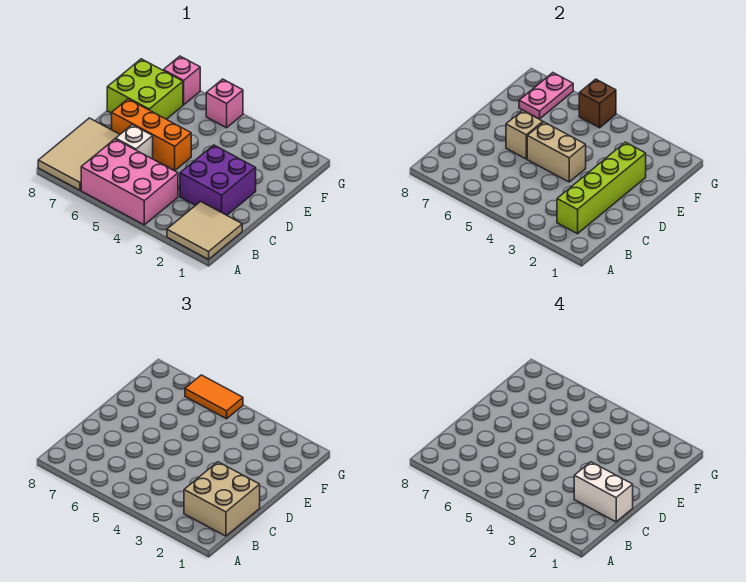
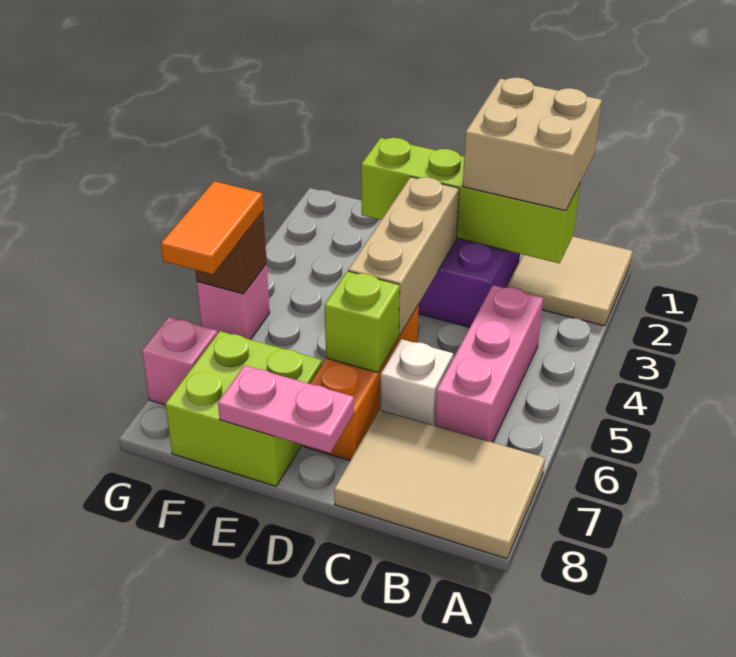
pink brick A4:B6 level 1 -> pink brick B4:B6 level 1
white brick C1:C2 level 4 -> none
tan brick D4:D5 level 2 -> tan brick D3:D5 level 2
tan brick D6 level 2 -> lime brick D6 level 2
pink plate F7:G7 level 2 -> pink plate D8:E8 level 2

